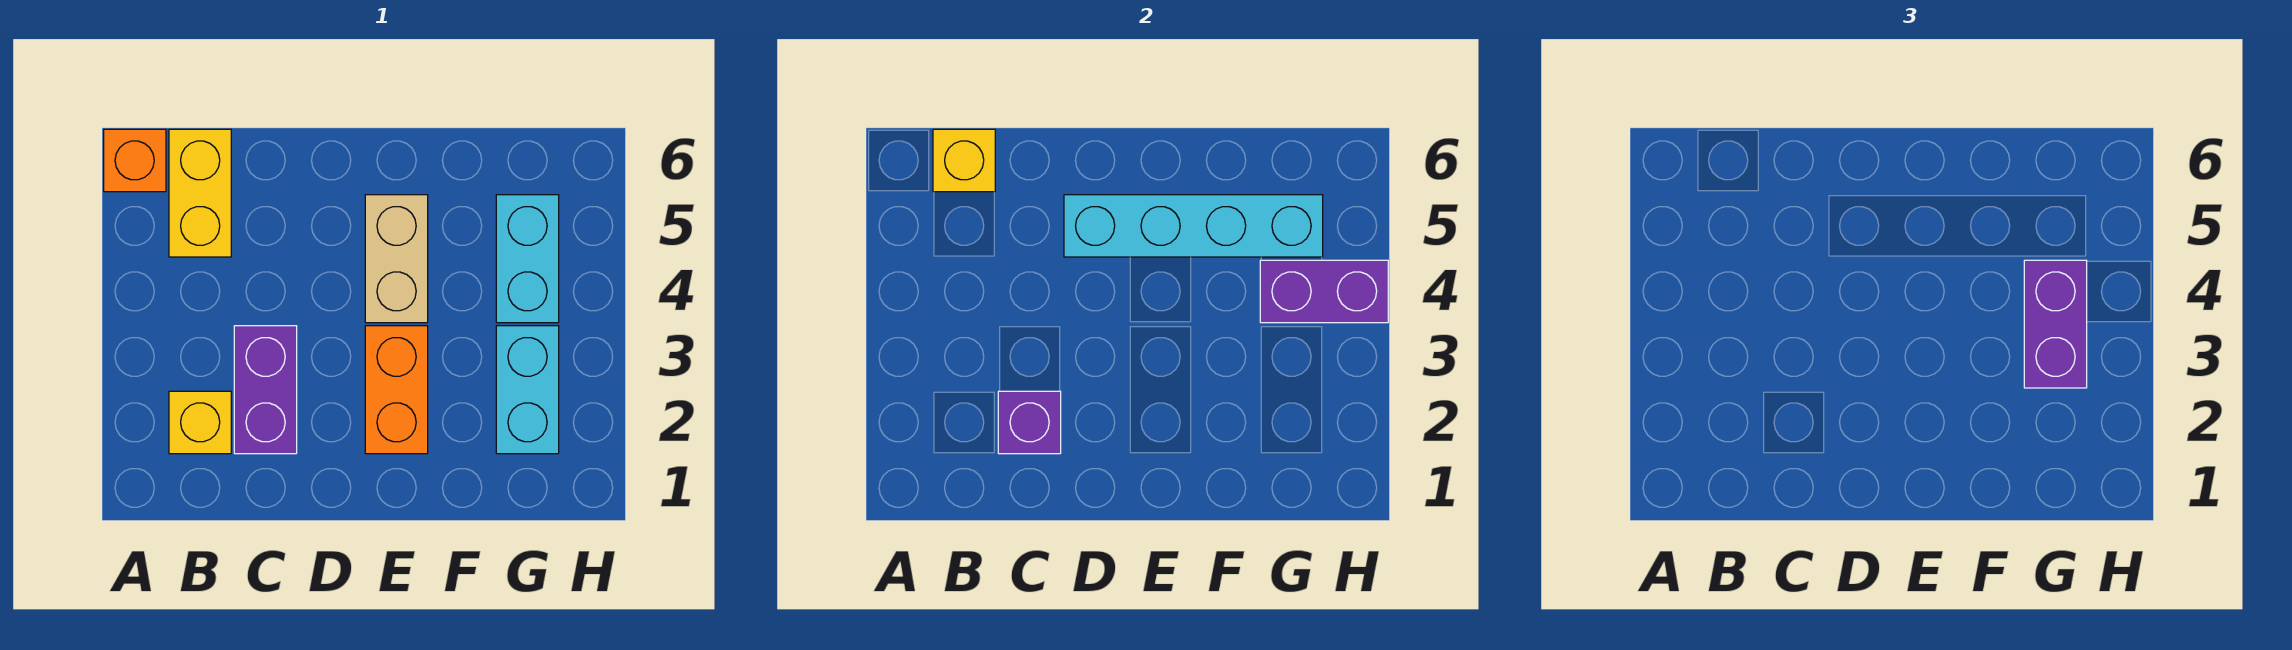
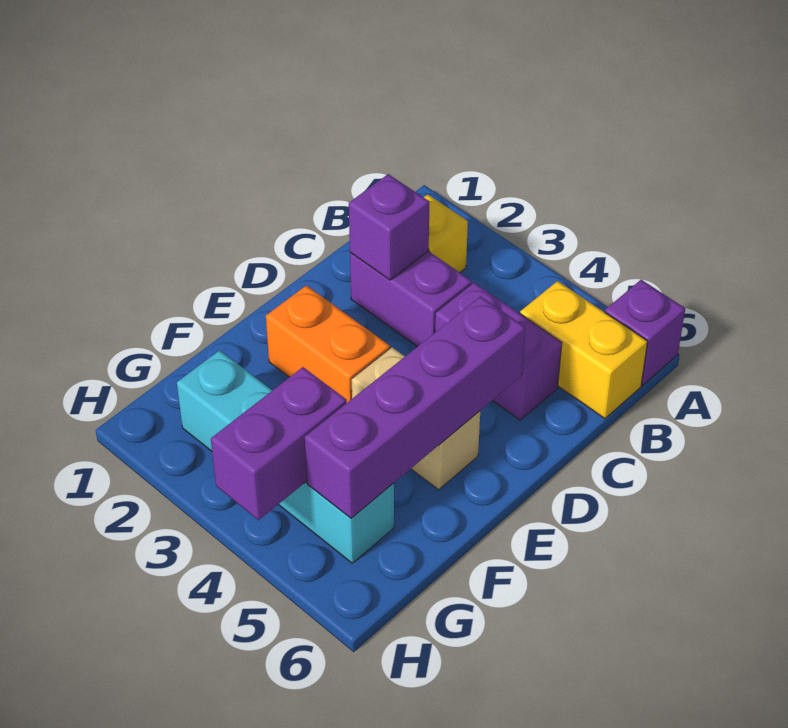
orange brick A6 level 1 -> purple brick A6 level 1
yellow brick B6 level 2 -> none
cyan brick D5:G5 level 2 -> purple brick D5:G5 level 2
purple brick G3:G4 level 3 -> purple brick C4:C5 level 1

